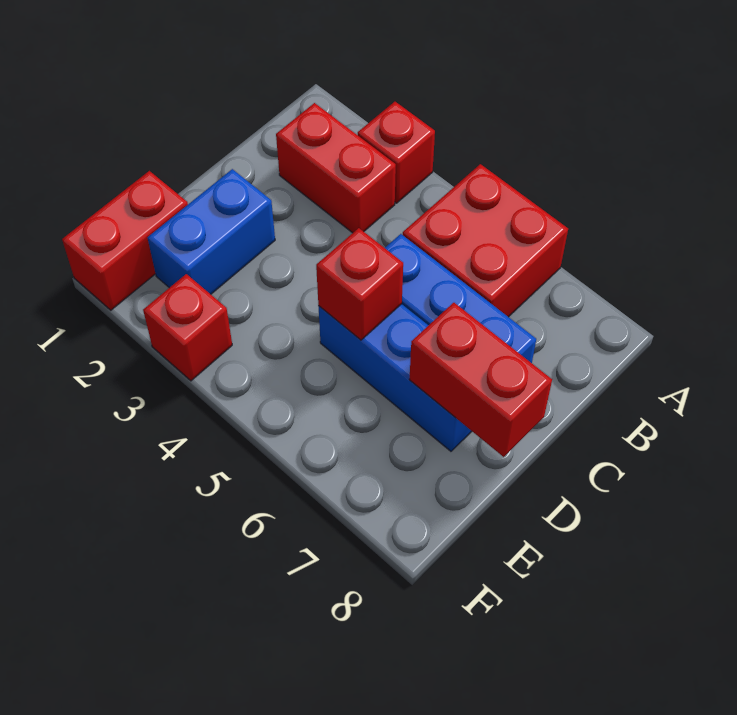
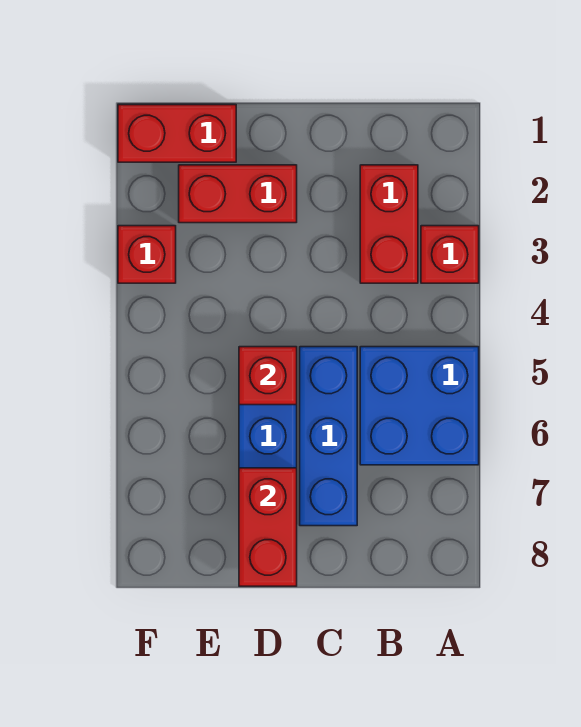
red brick A5:B6 level 1 -> blue brick A5:B6 level 1
blue brick D2:E2 level 1 -> red brick D2:E2 level 1

